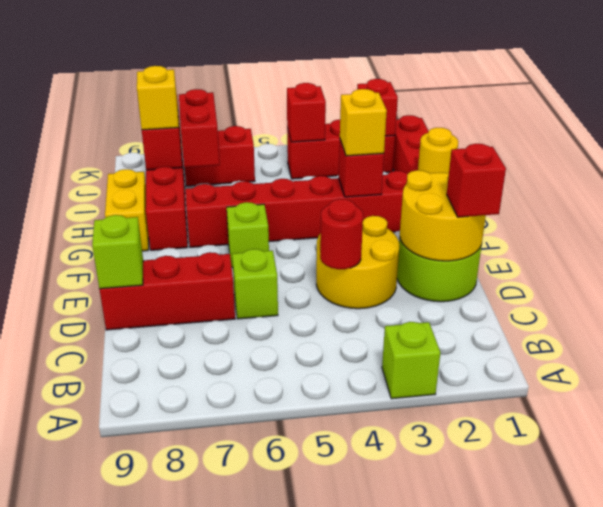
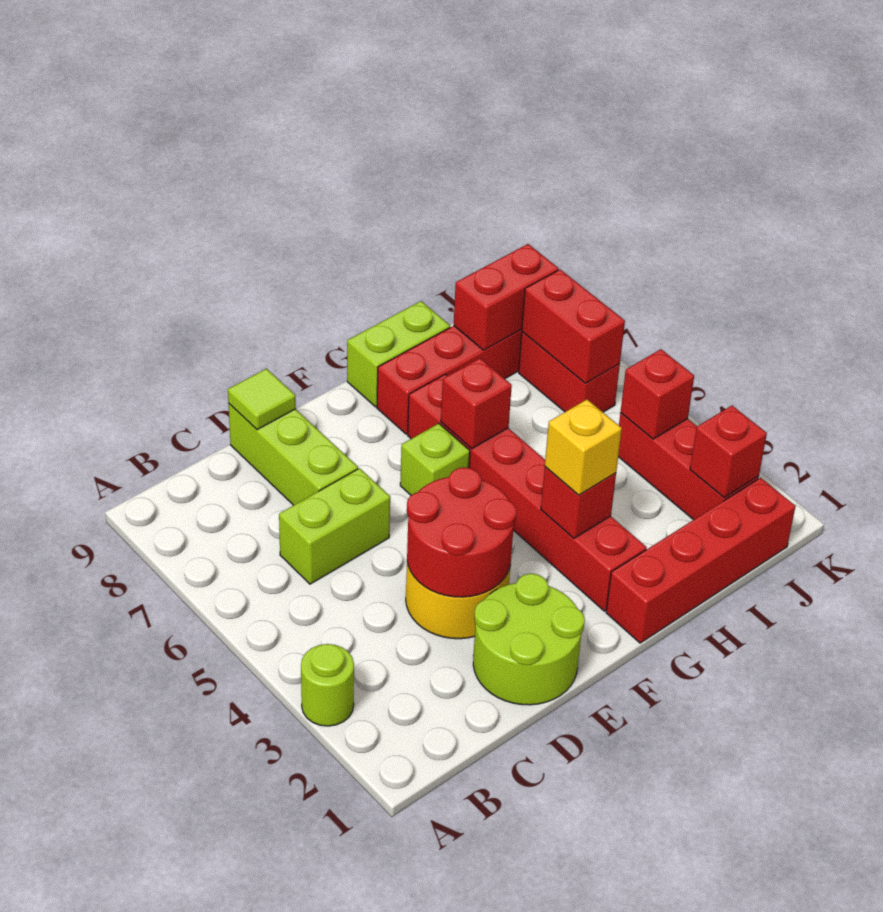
lime brick A3 level 1 -> lime round brick A3 level 1
yellow round brick D1:E2 level 2 -> none
red brick D1 level 3 -> red brick G6 level 2
red round brick D4 level 2 -> red round brick D3:E4 level 2
lime brick D6 level 1 -> lime brick C6:D6 level 1
red brick D7:D9 level 1 -> lime brick D7:D9 level 1
lime brick D9 level 2 -> lime tile D9 level 2
yellow round brick G1 level 2 -> none
yellow brick G9:H9 level 1 -> lime brick G9:H9 level 1
red brick I7:J7 level 2 -> red brick J6:J7 level 2
yellow brick I8 level 3 -> none

